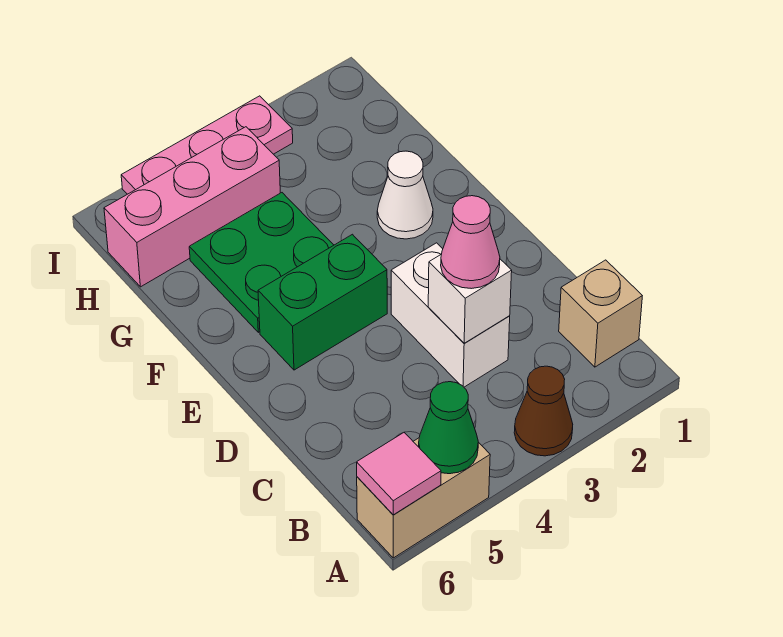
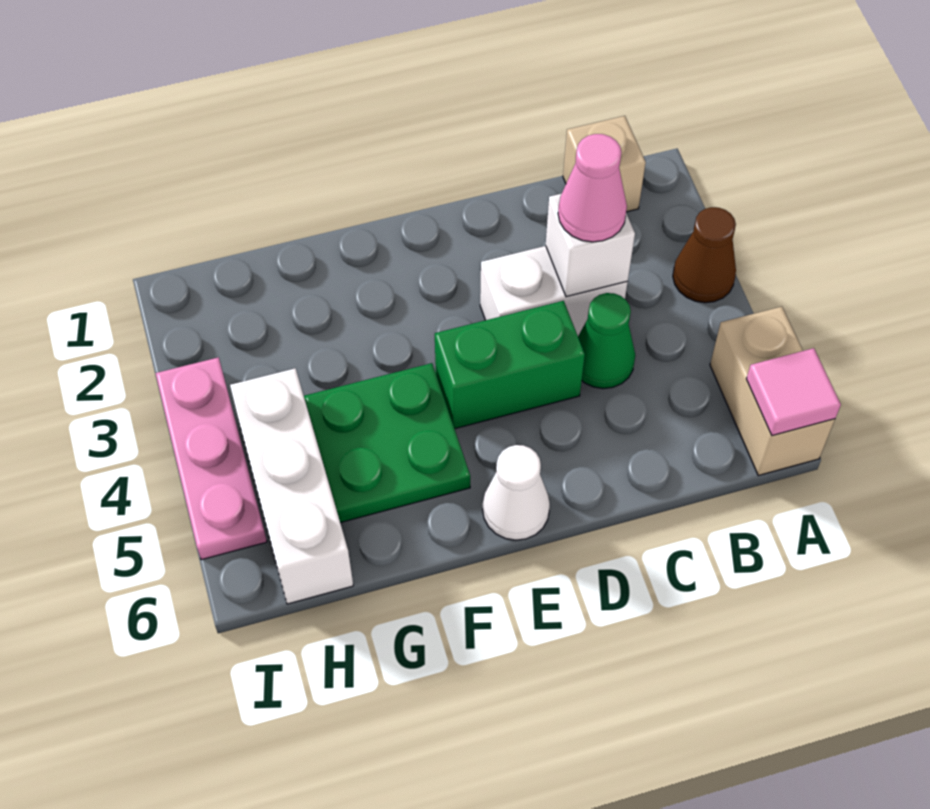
green cone A5 level 2 -> green cone C4 level 1
green brick E4:E5 level 1 -> green brick D4:E4 level 1
white cone F2 level 1 -> white cone E6 level 1
pink brick H4:H6 level 1 -> white brick H4:H6 level 1

